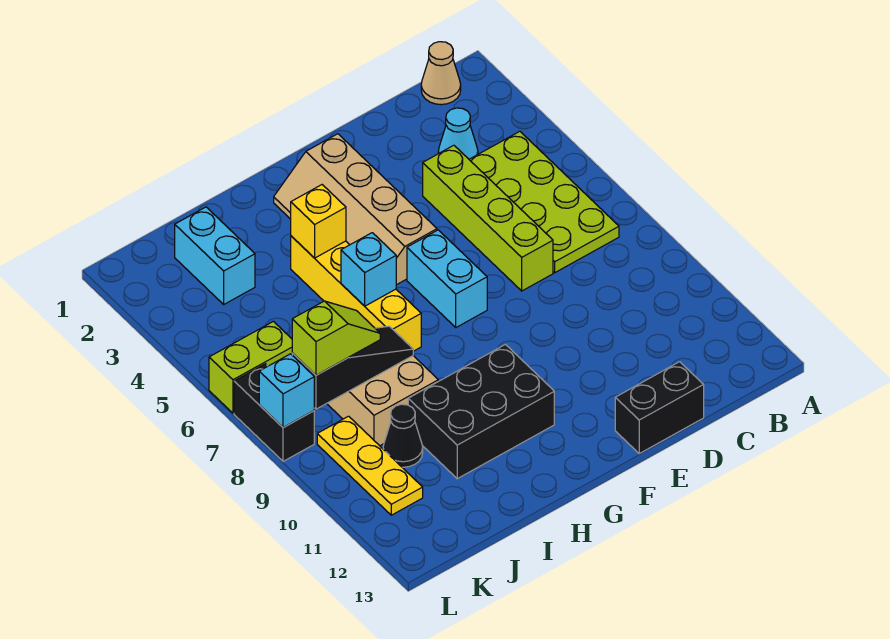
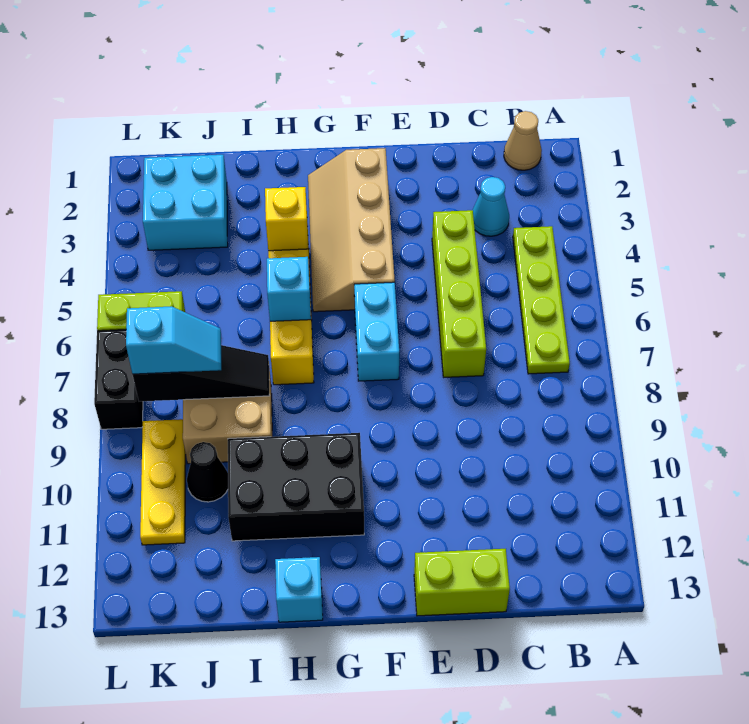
lime plate B4:C7 level 1 -> lime plate B4:B7 level 1
black brick D13:E13 level 1 -> lime brick D13:E13 level 1
cyan brick J2:J3 level 1 -> cyan brick J2:K3 level 1
lime slope J8:K8 level 3 top K -> cyan slope J8:K8 level 3 top K
cyan brick L8 level 2 -> cyan brick H13 level 1

